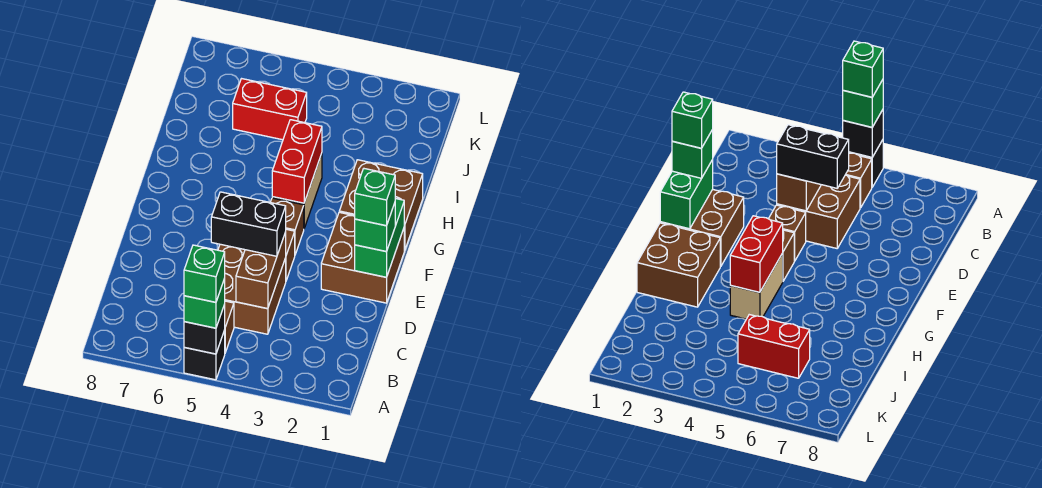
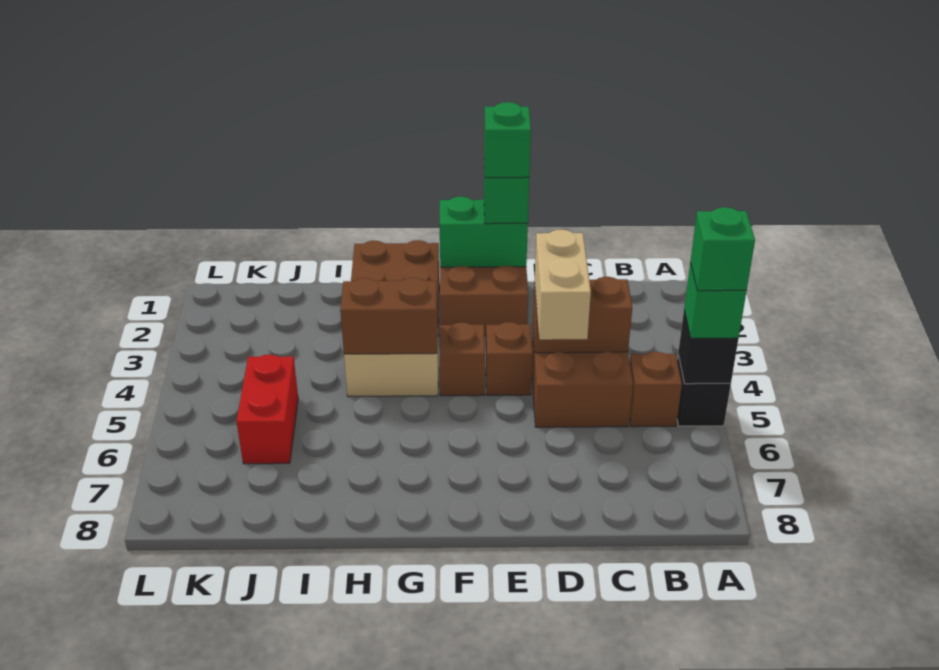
black brick D4:D5 level 3 -> tan brick D4:D5 level 3
red brick G4:H4 level 2 -> brown brick G4:H4 level 2

